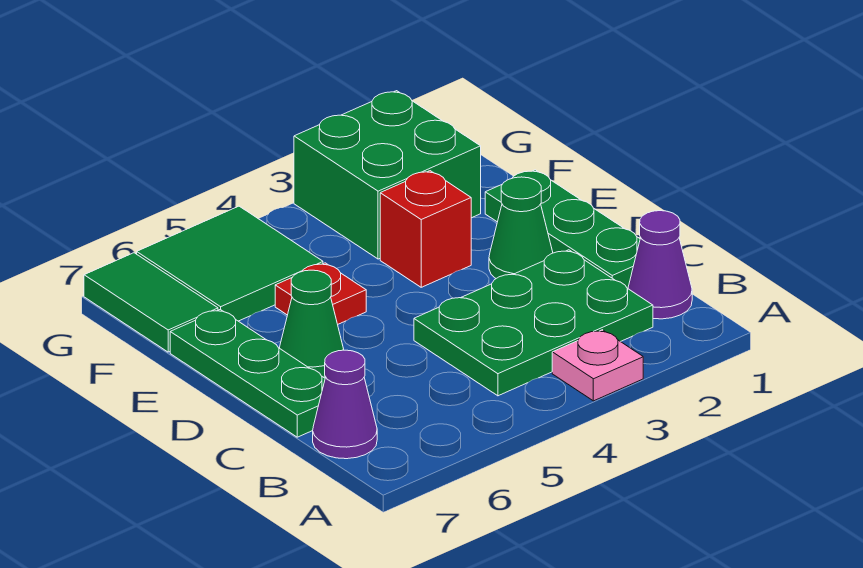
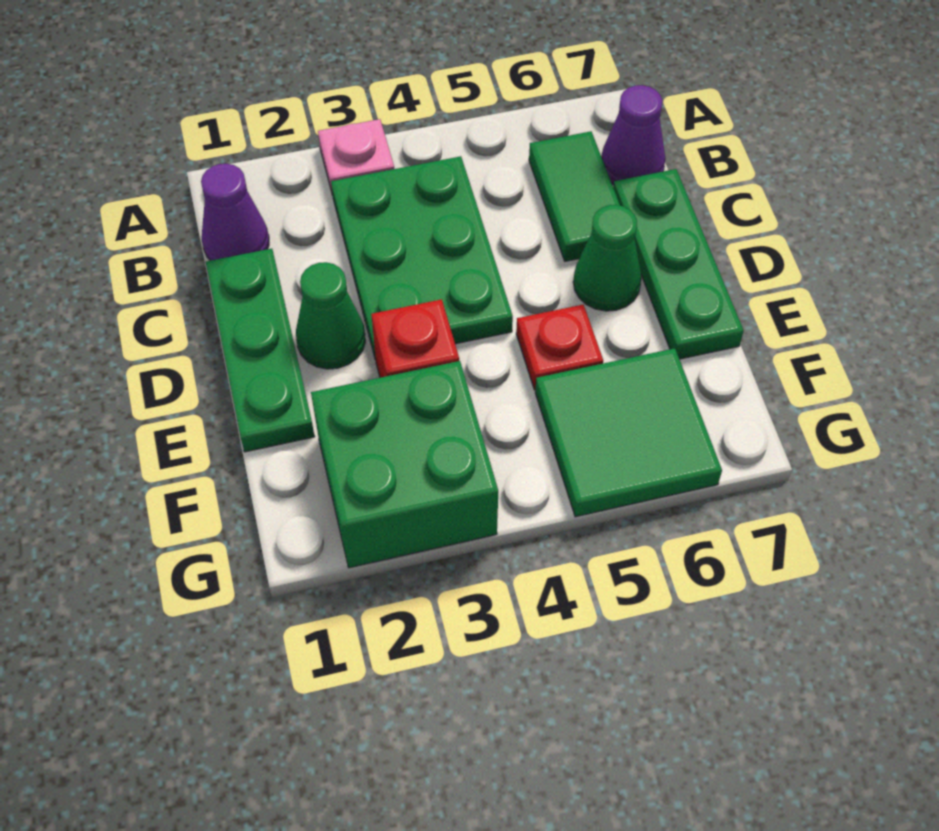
green plate B2:C4 level 1 -> green plate B3:D4 level 1
green tile F7:G7 level 1 -> green tile B6:C6 level 1

